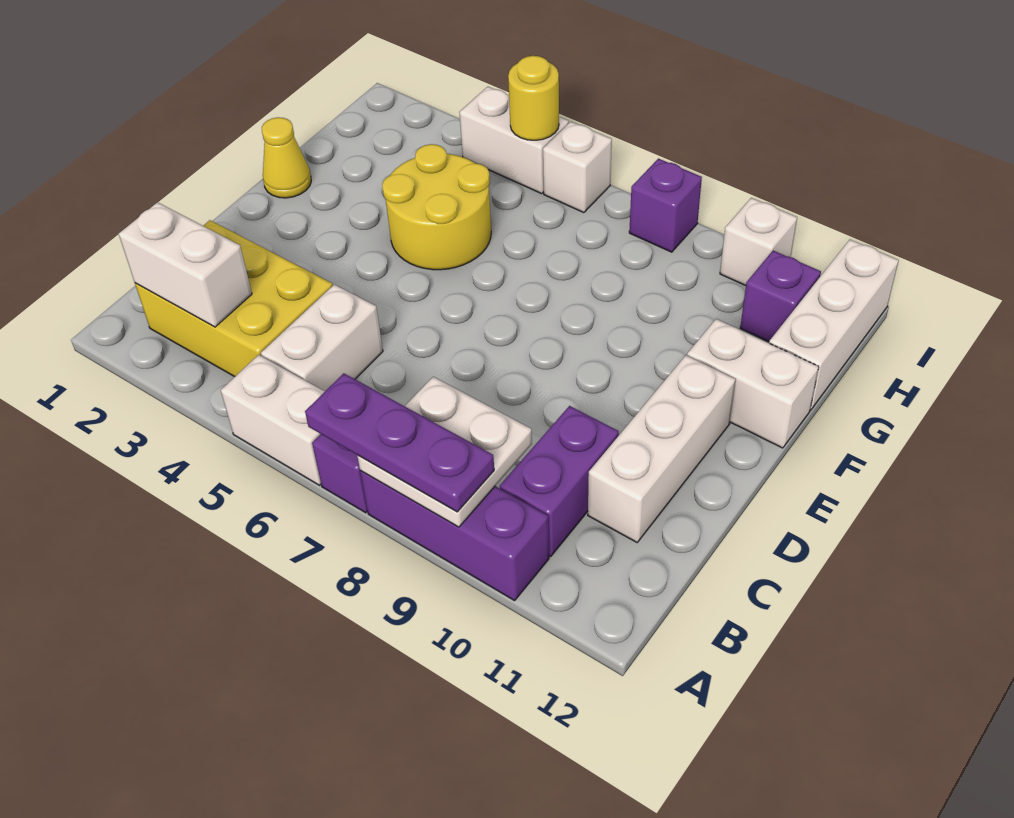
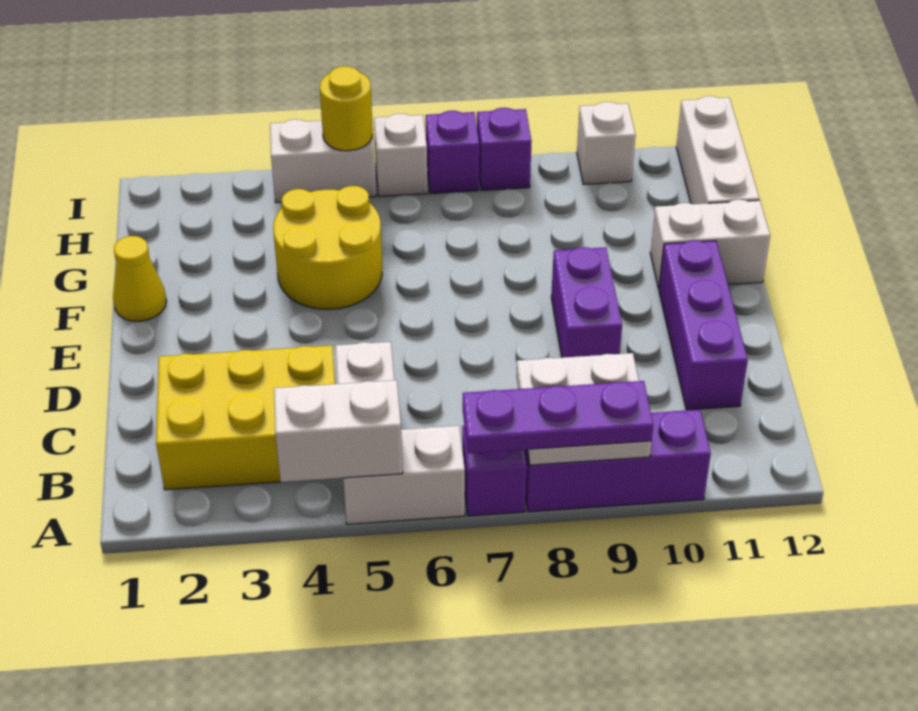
white brick B2:B3 level 2 -> white brick A4:A5 level 2
purple brick B10:C10 level 1 -> purple brick D9:E9 level 1
white brick C11:E11 level 1 -> purple brick C11:E11 level 1
purple brick H11 level 1 -> purple brick I7 level 1

